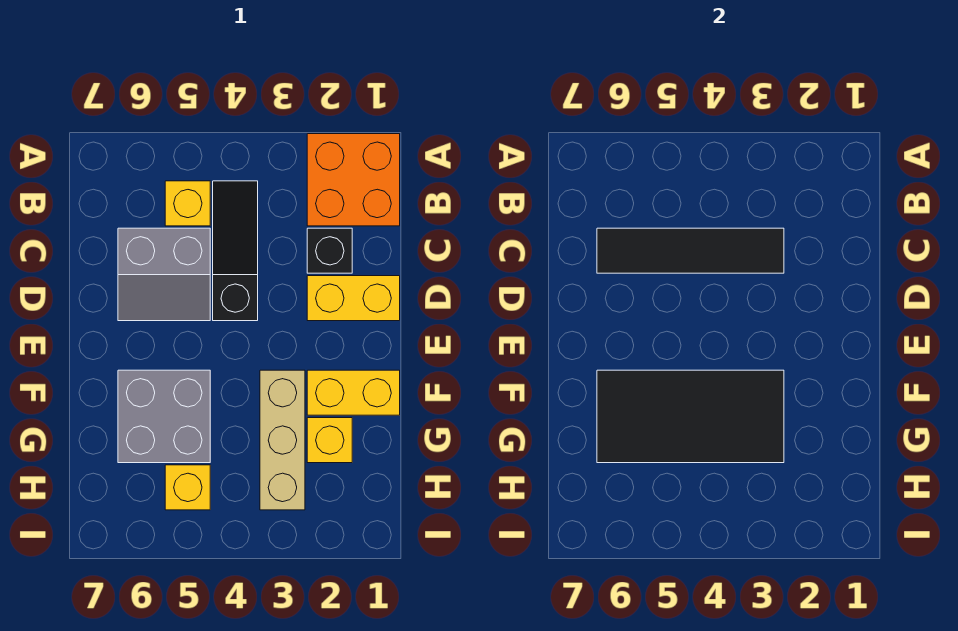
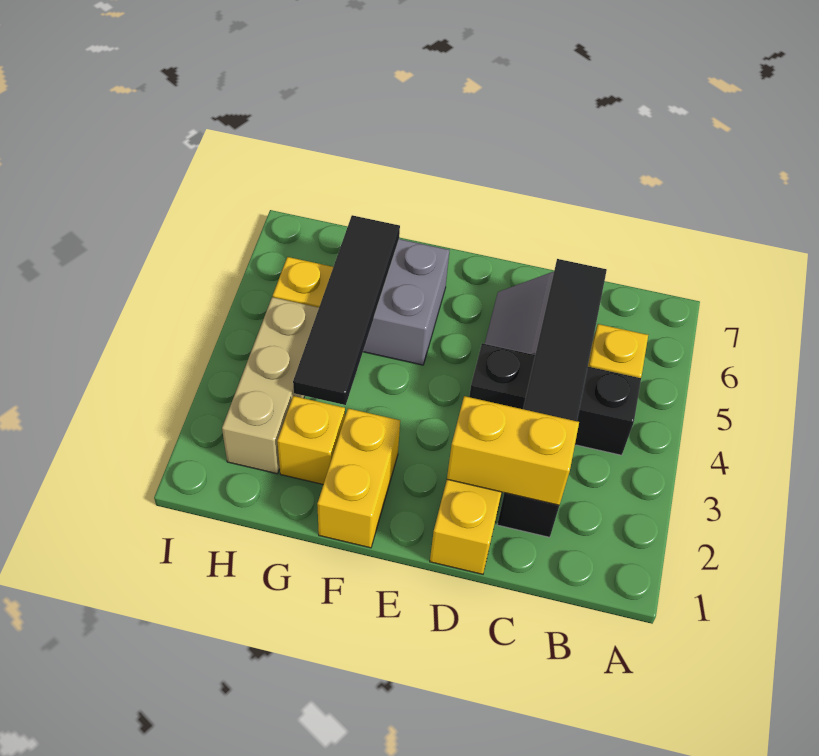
orange brick A1:B2 level 1 -> none
black slope B4:D4 level 1 top D -> black brick B4:D4 level 1
none -> yellow brick C2:D2 level 2
tan brick F3:H3 level 1 -> tan brick H2:H4 level 1
black tile F3:G6 level 2 -> black tile G3:G6 level 2

